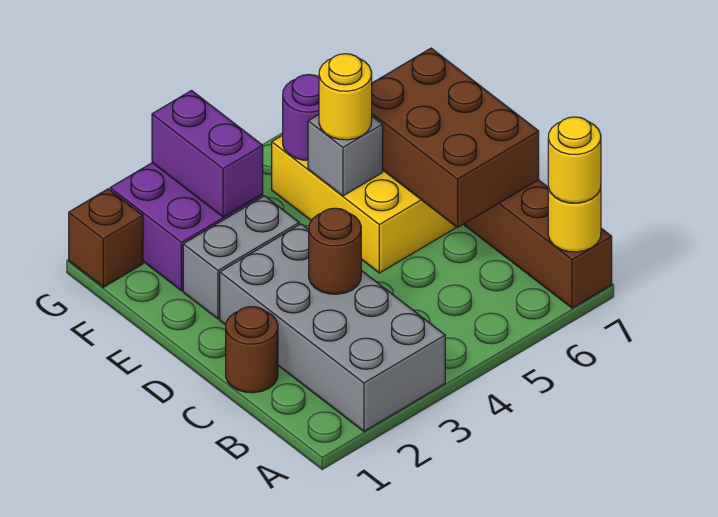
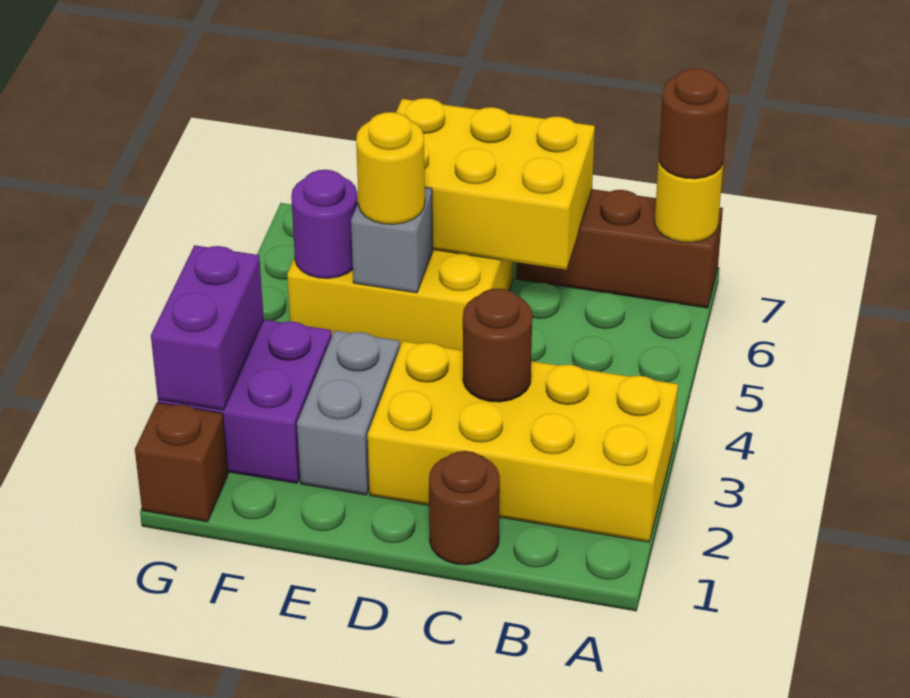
grey brick A2:D3 level 1 -> yellow brick A2:D3 level 1
yellow round brick A7 level 3 -> brown round brick A7 level 3
brown brick C6:E7 level 2 -> yellow brick C6:E7 level 2
purple brick F3:G3 level 2 -> purple brick G2:G3 level 2

